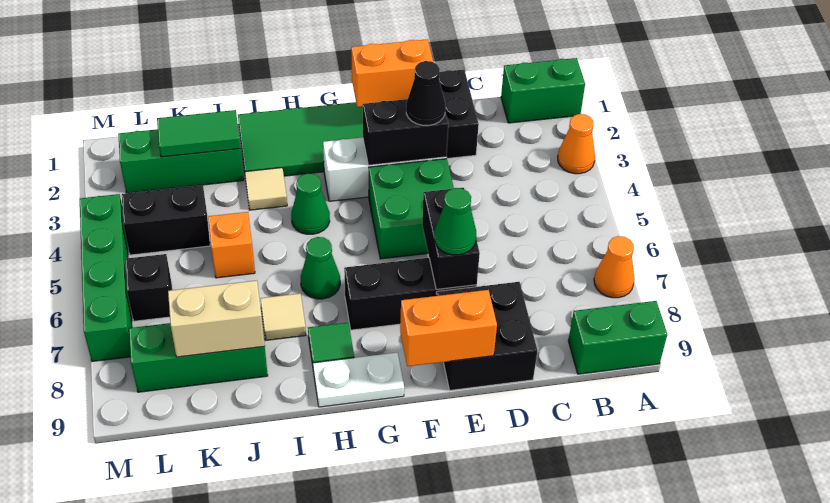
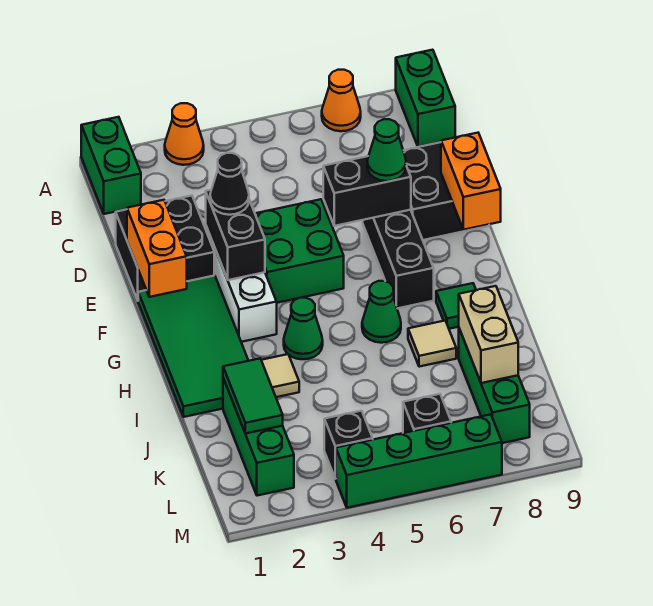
white plate G9:H9 level 1 -> none
orange brick J5 level 1 -> none
black brick K4:L4 level 1 -> black brick L4 level 1

